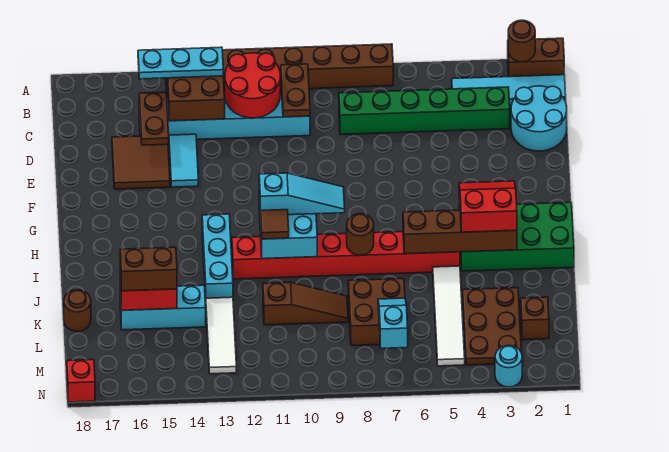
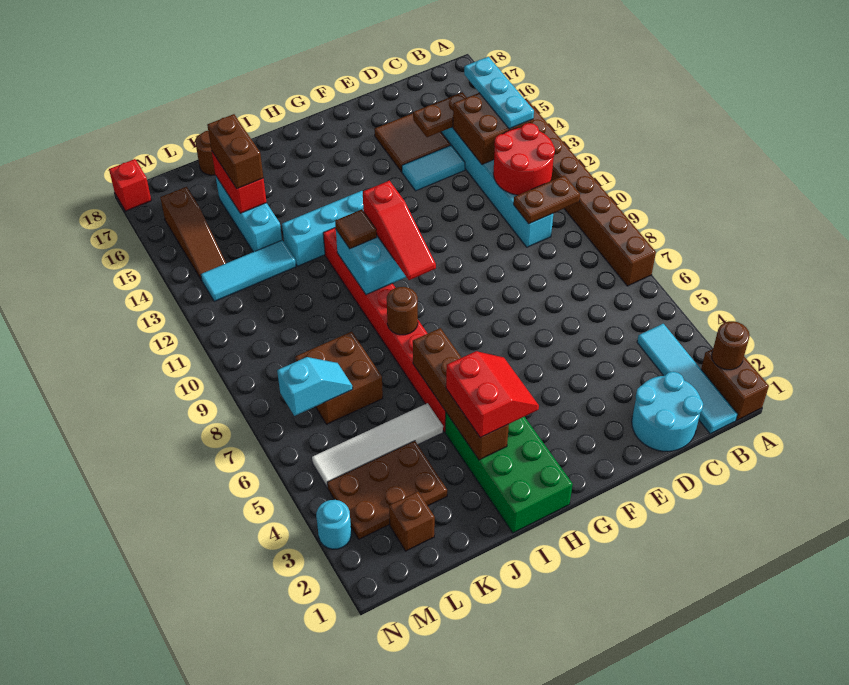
green brick C3:C8 level 1 -> none
cyan slope H9:H11 level 3 top 11 -> red slope H9:H11 level 3 top 11
brown slope K9:K11 level 1 top 11 -> brown slope M14:M16 level 1 top 16
white tile K13:M13 level 1 -> cyan tile K13:M13 level 1

